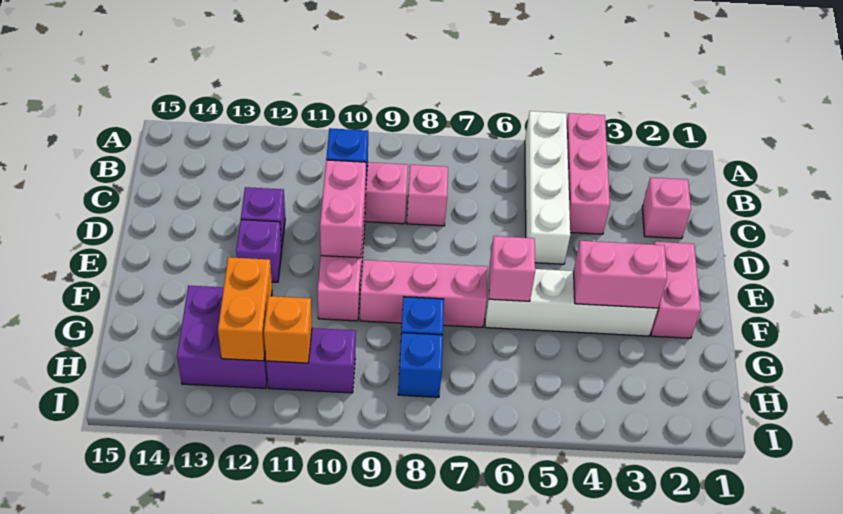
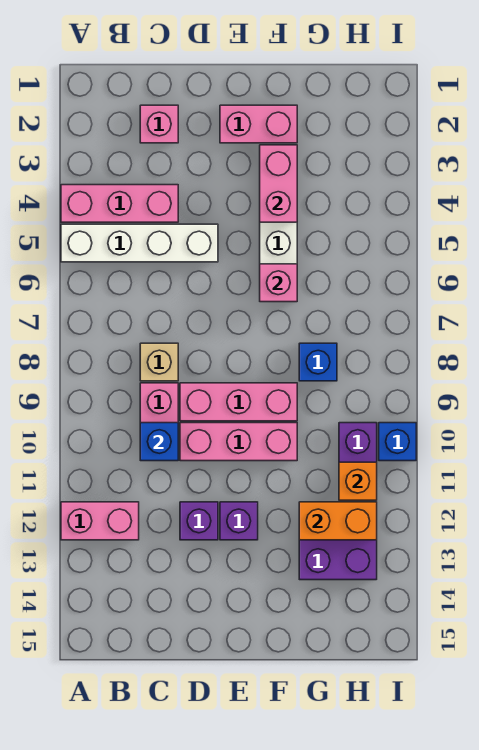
pink brick C8 level 1 -> tan brick C8 level 1
pink brick D10:E10 level 2 -> pink brick A12:B12 level 1
pink brick F7:F9 level 1 -> pink brick D9:F9 level 1
blue brick H8 level 1 -> blue brick I10 level 1

